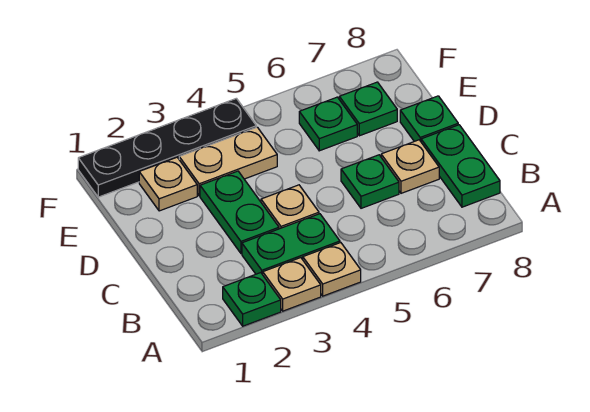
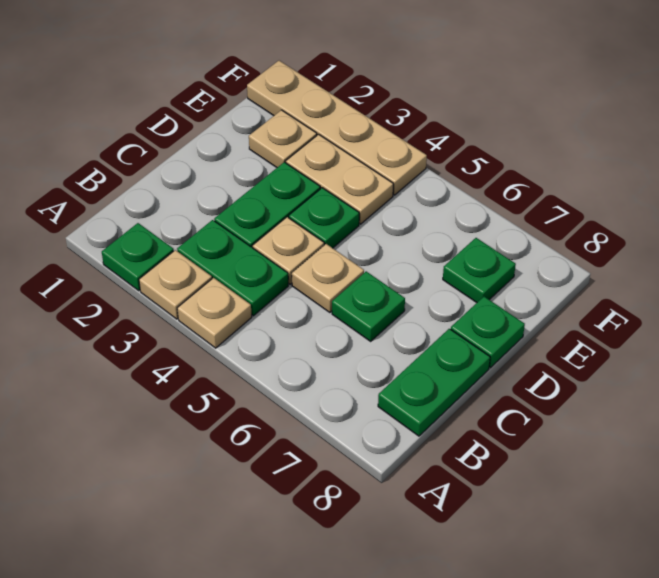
tan plate C7 level 1 -> tan plate C5 level 1
green plate E6 level 1 -> green plate D4 level 1
black plate F1:F4 level 1 -> tan plate F1:F4 level 1

